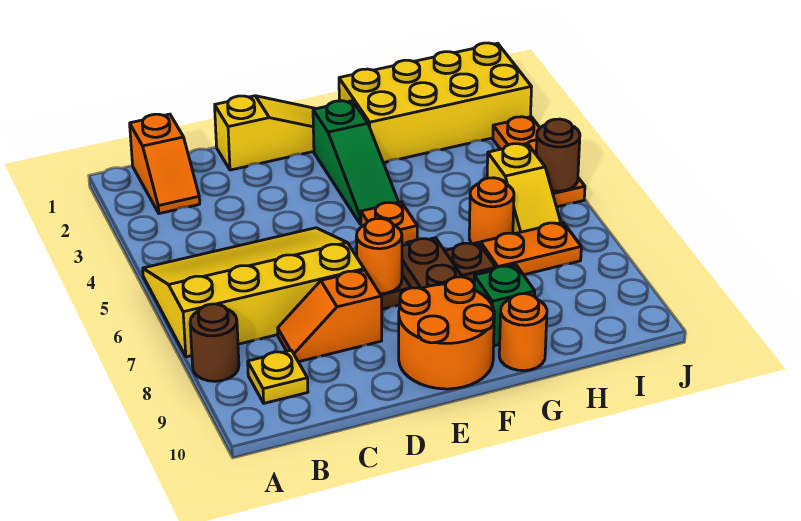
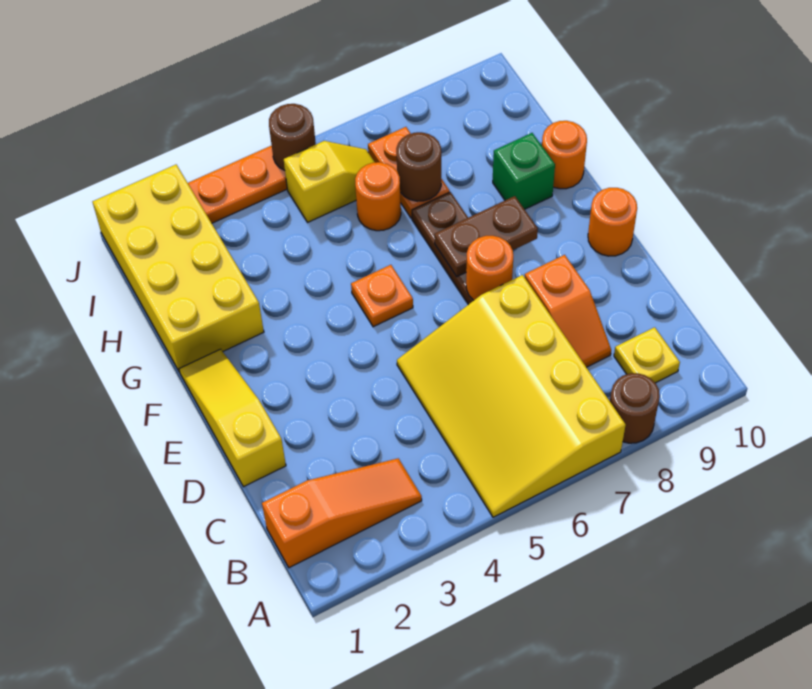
orange slope B1:B2 level 1 top 1 -> orange slope B1:B3 level 1 top 1
orange round brick E9:F10 level 1 -> orange round brick E10 level 1
green slope F2:F4 level 1 top 2 -> none
none -> brown round brick H7 level 2

